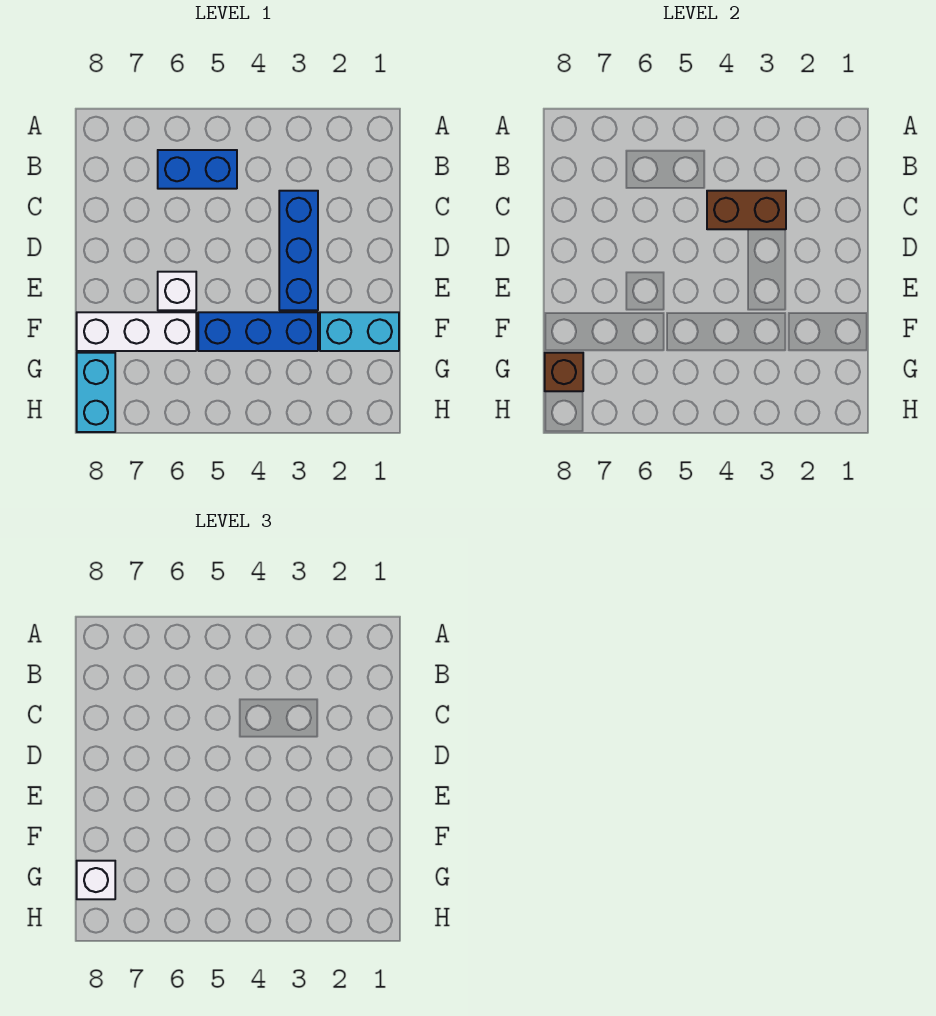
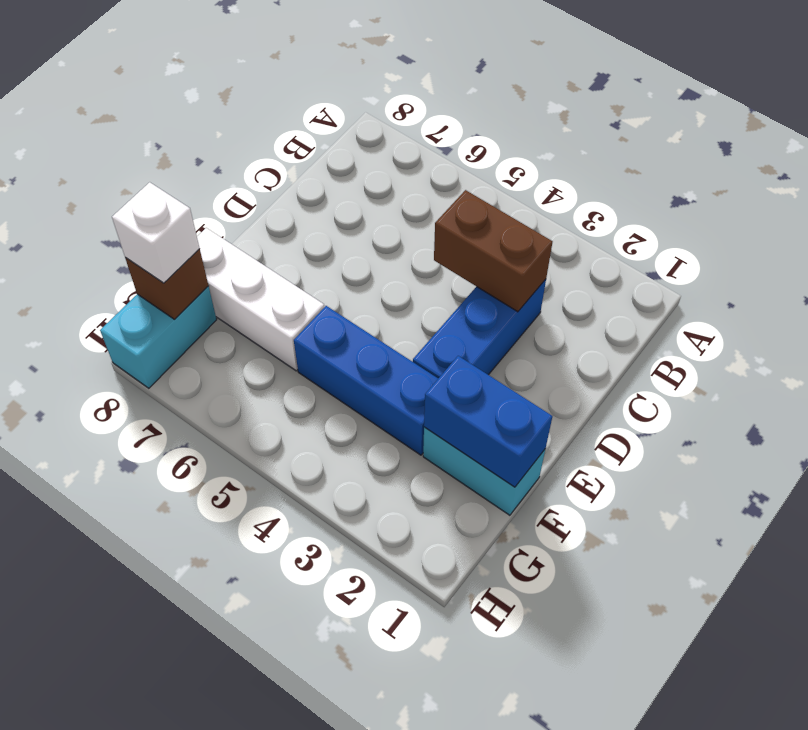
blue brick B5:B6 level 1 -> blue brick F1:F2 level 2
white brick E6 level 1 -> none

